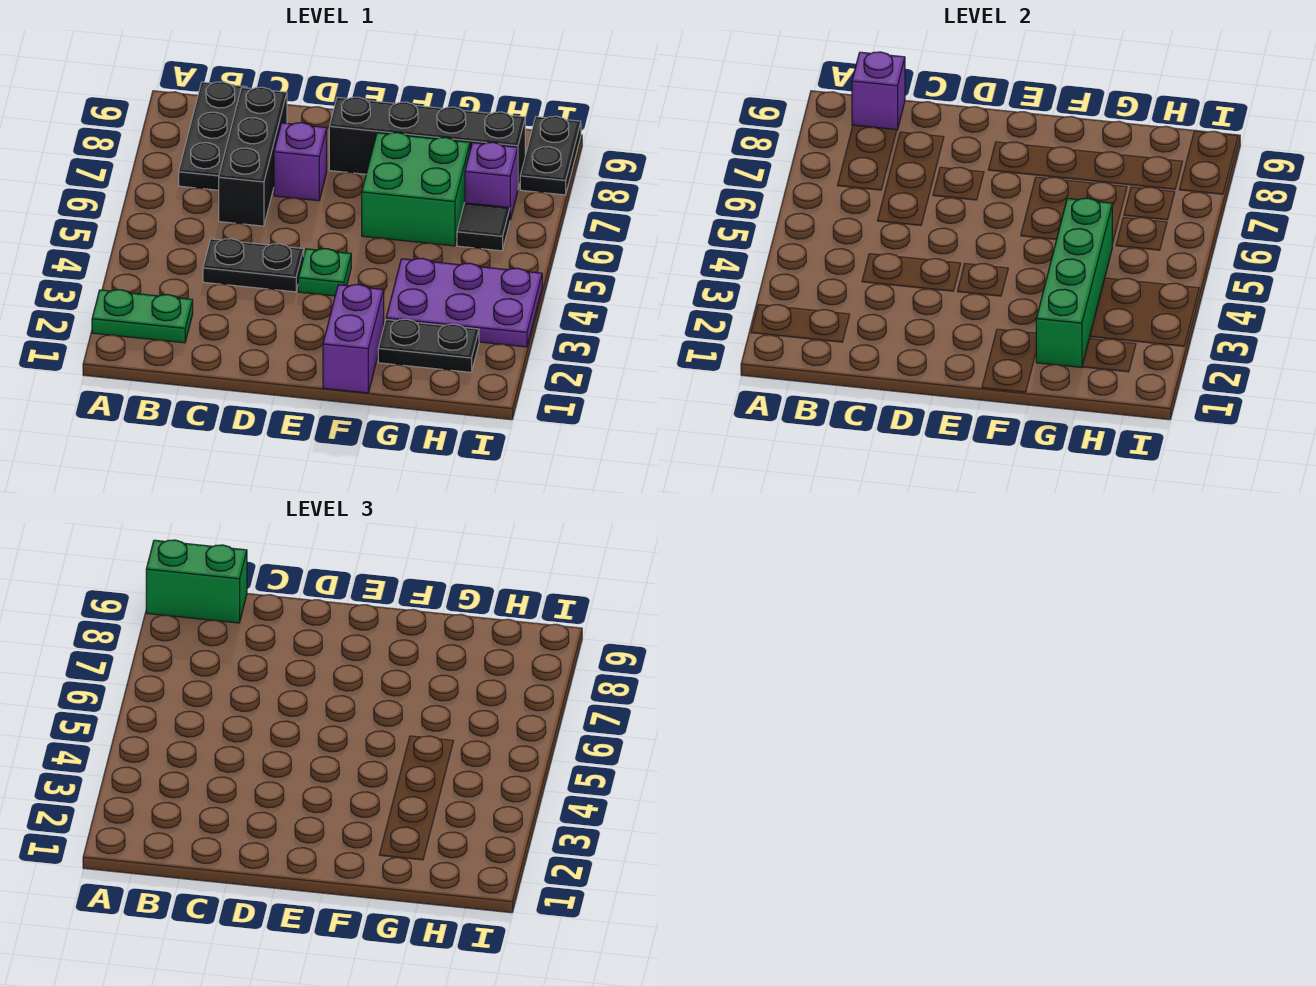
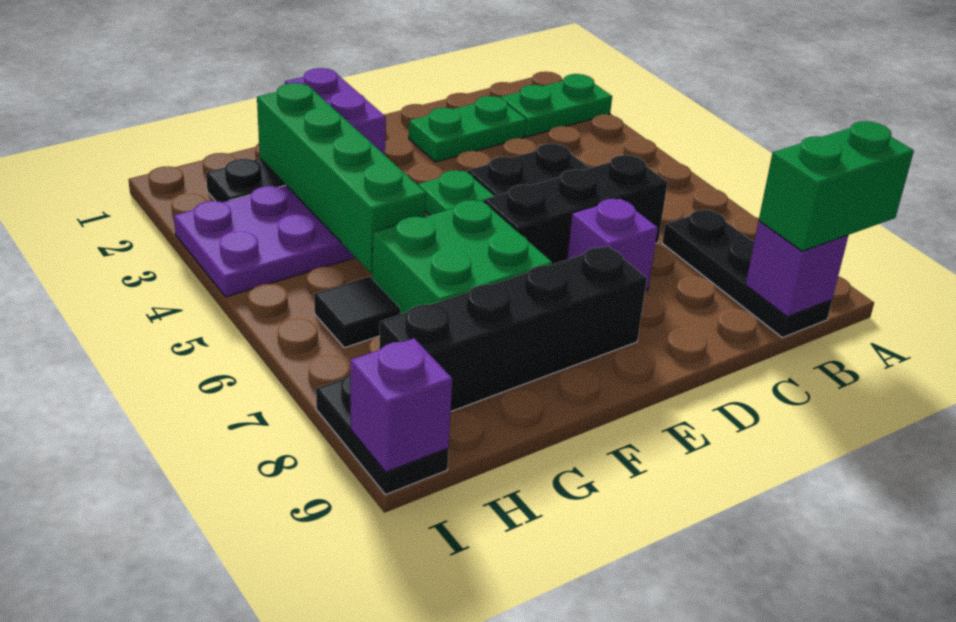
none -> green plate C2:D2 level 1
black brick C6:C8 level 1 -> black brick C6:E6 level 1
purple brick H7 level 1 -> purple brick I9 level 2

